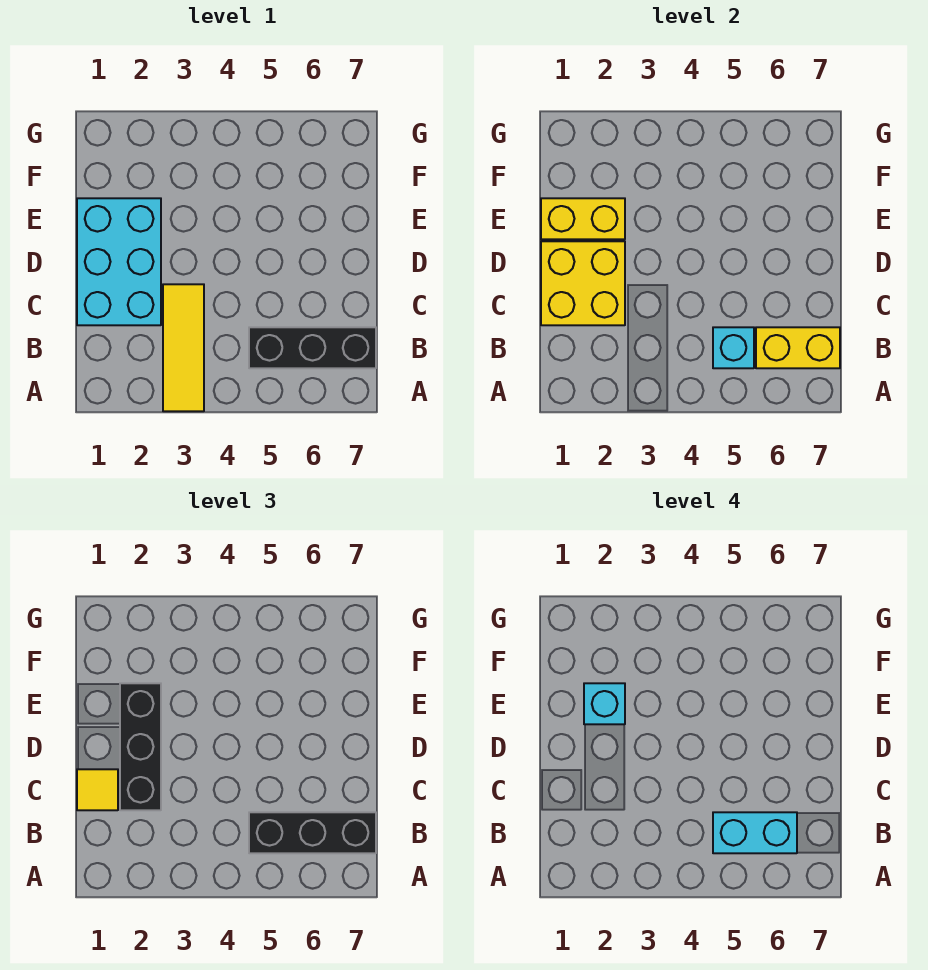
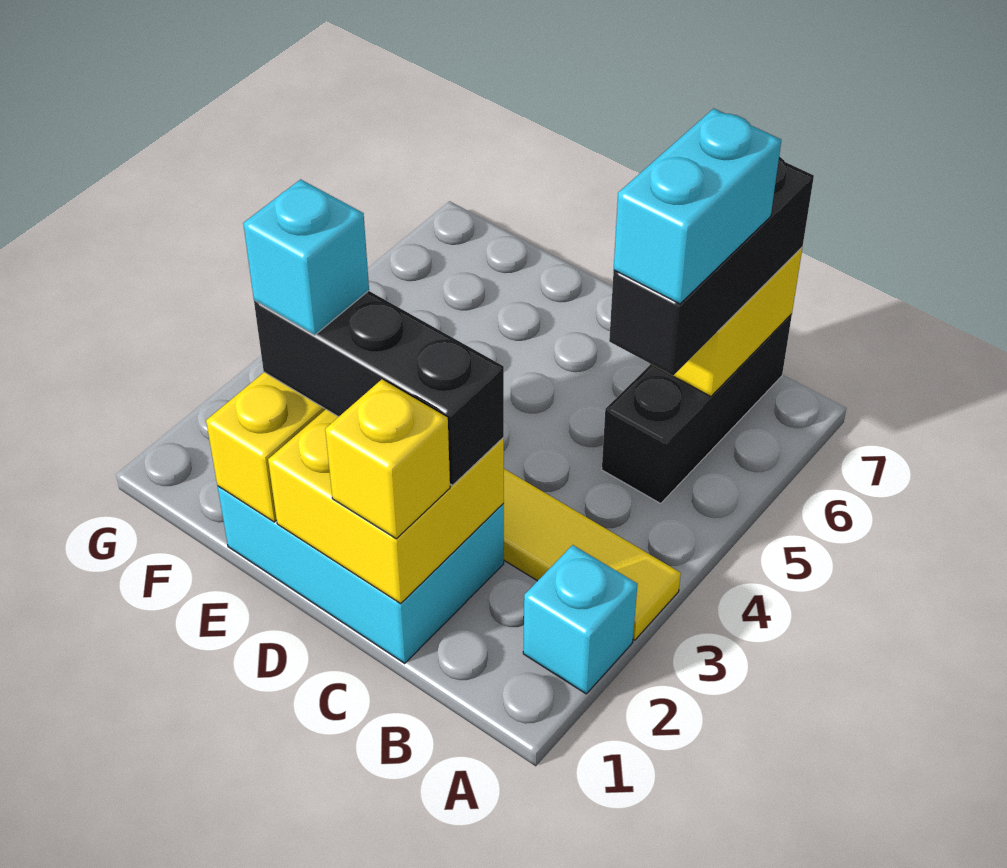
cyan brick B5 level 2 -> cyan brick A2 level 1
yellow tile C1 level 3 -> yellow brick C1 level 3

